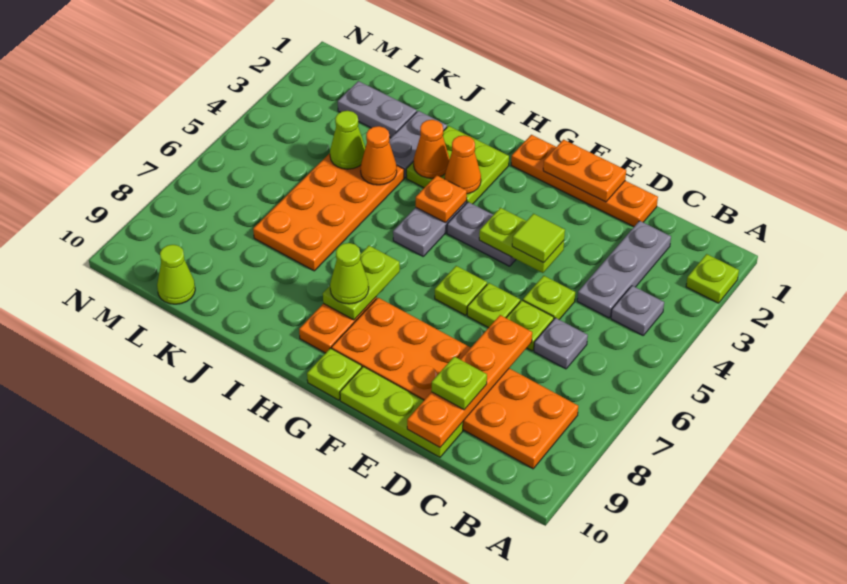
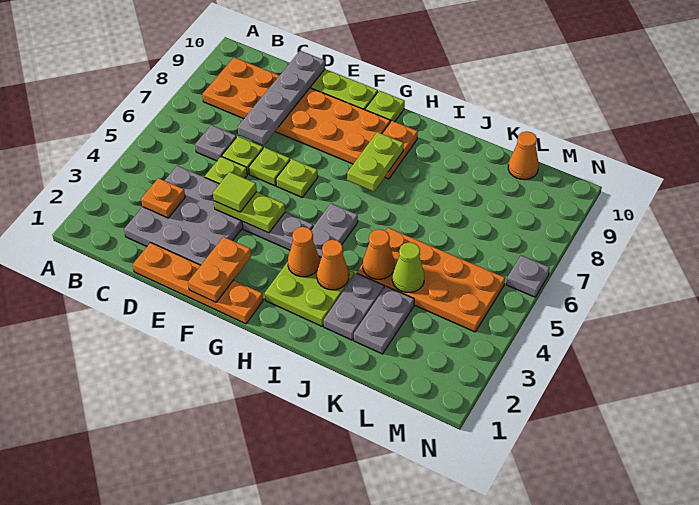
lime plate A2 level 1 -> none
grey plate B4 level 1 -> grey plate N6 level 1
grey plate C2:C4 level 1 -> grey plate C2:E4 level 1
orange plate D7:D10 level 2 -> grey plate D7:D10 level 2
lime plate D9 level 3 -> none
orange plate E1:F1 level 2 -> orange plate F1:F2 level 2
orange plate H4 level 2 -> orange plate C3 level 2
lime cone H8 level 3 -> none
orange plate J4:K7 level 1 -> orange plate J4:M5 level 1
grey plate K2:L2 level 1 -> grey plate K2:K3 level 1
lime cone L10 level 1 -> orange cone L10 level 1

